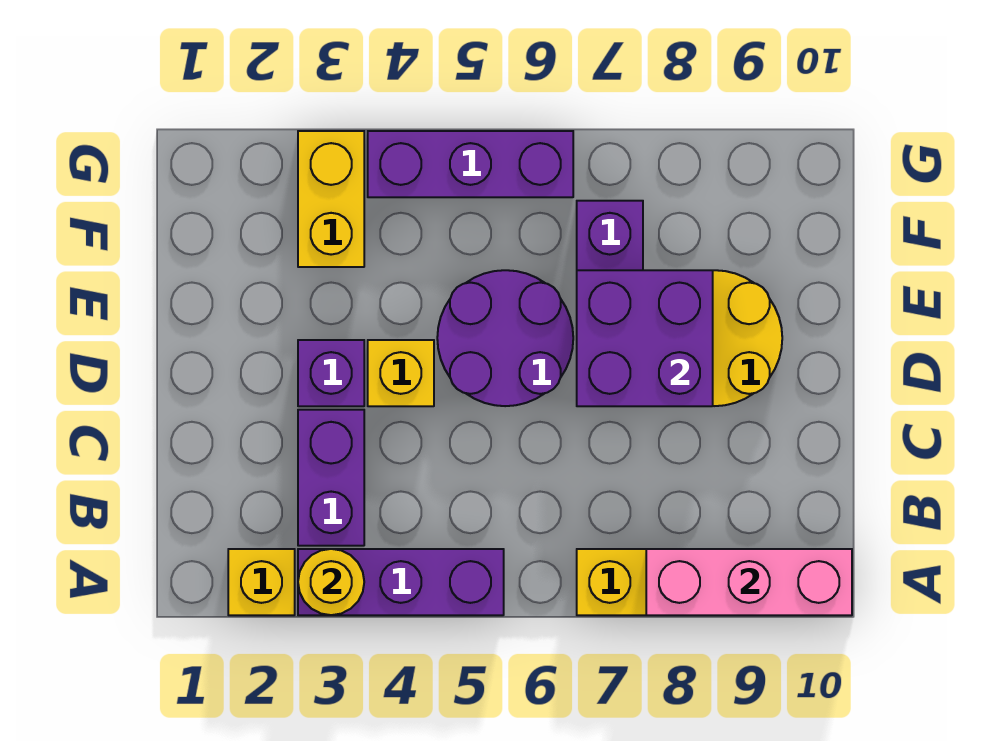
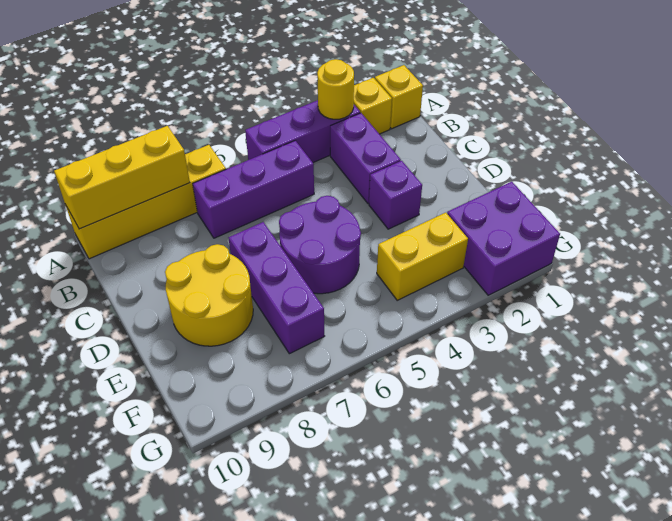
pink brick A8:A10 level 2 -> yellow brick A8:A10 level 2
yellow brick D4 level 1 -> yellow brick A1 level 1
purple brick D7:E8 level 2 -> purple brick F1:G2 level 1
yellow brick F3:G3 level 1 -> yellow brick F3:F4 level 1
purple brick G4:G6 level 1 -> purple brick B5:B7 level 1

